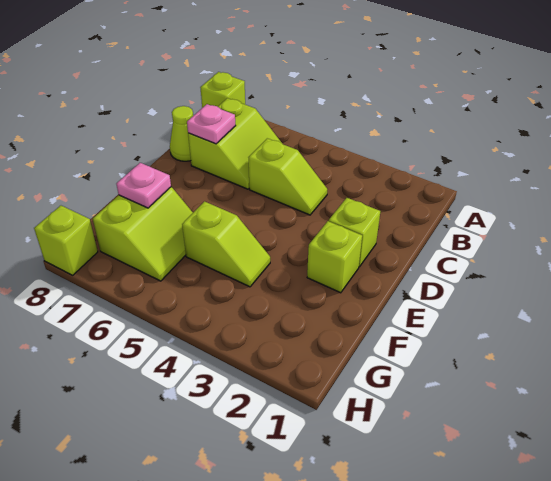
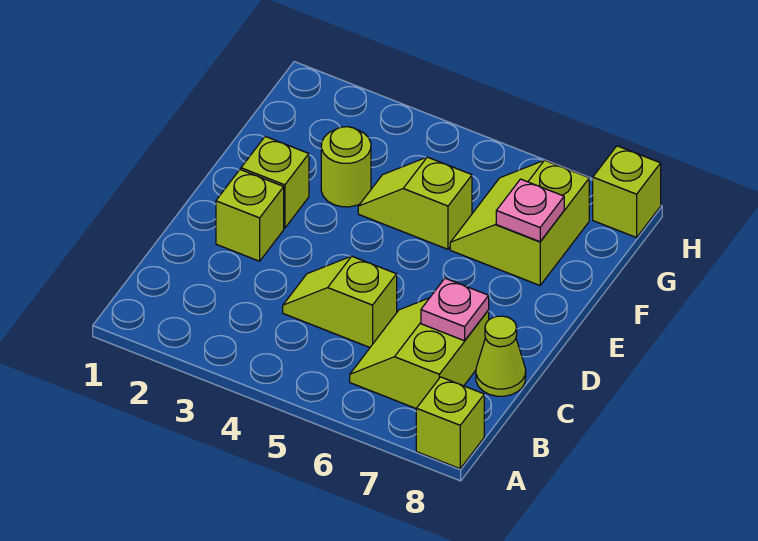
none -> lime round brick F3 level 1

